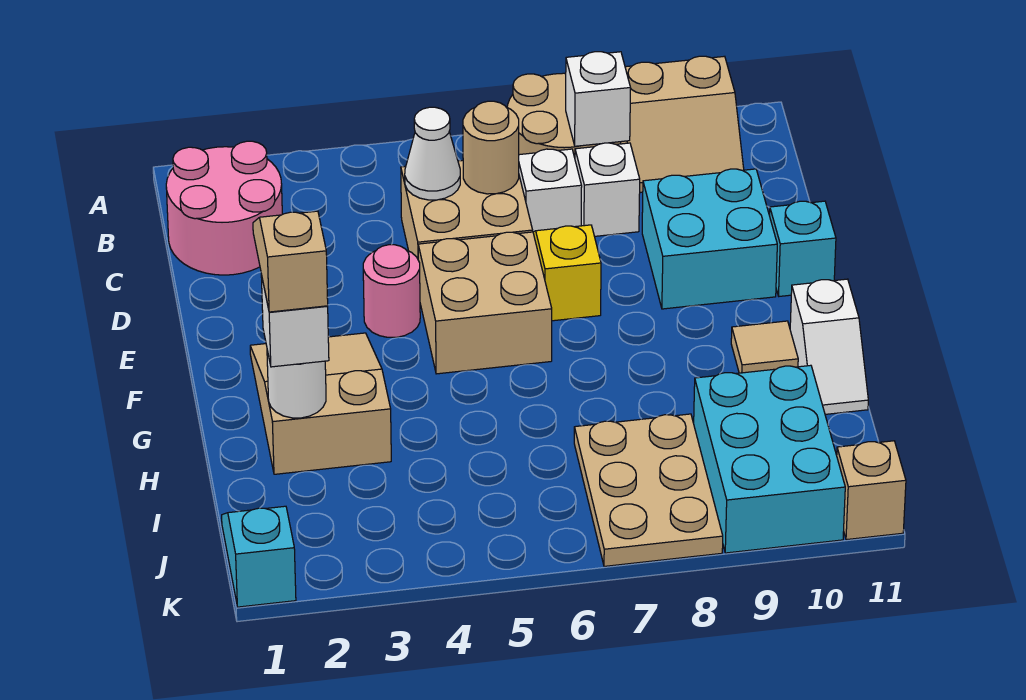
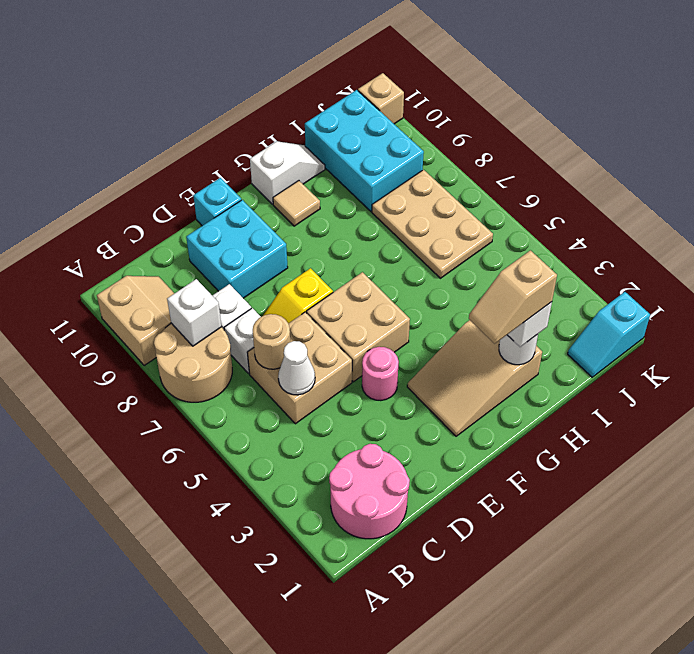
tan plate I7:K8 level 1 -> tan plate I6:J8 level 1
cyan brick I9:K10 level 1 -> cyan brick I9:J11 level 1

